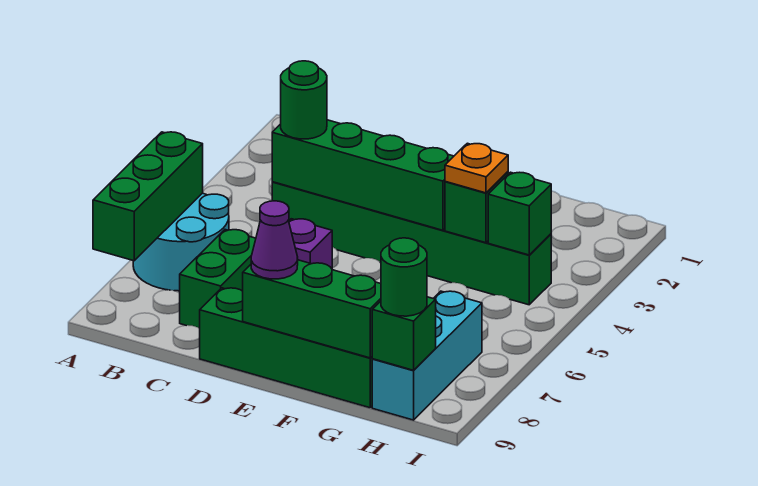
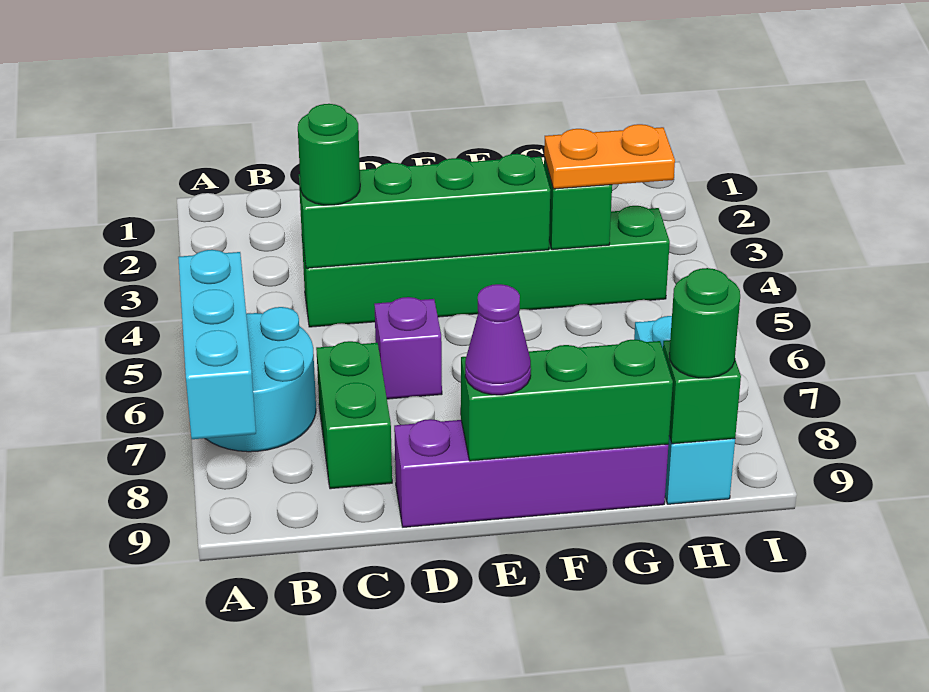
green brick A6:A8 level 2 -> cyan brick A6:A8 level 2
green brick D9:G9 level 1 -> purple brick D9:G9 level 1
orange plate G4 level 3 -> orange plate G4:H4 level 3
green brick H4 level 2 -> none

